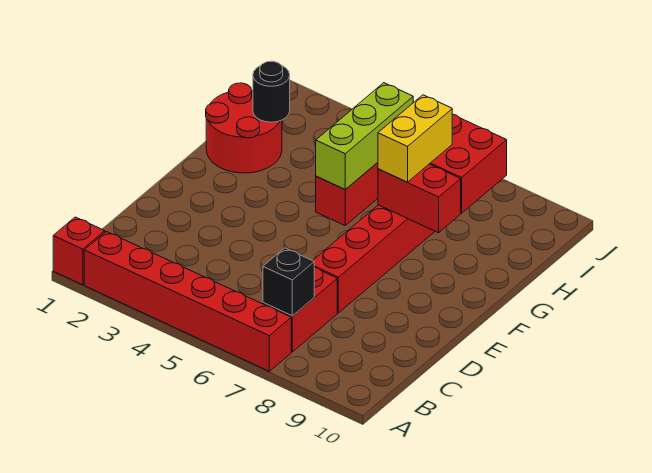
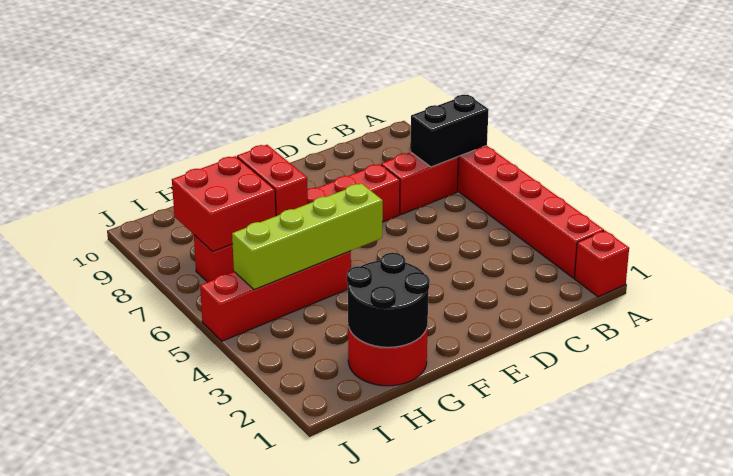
black brick B7 level 2 -> black brick A7:B7 level 2
lime brick G5:I5 level 2 -> lime brick F5:I5 level 2
yellow brick G7:H7 level 3 -> none
black round brick H2 level 2 -> black round brick G1:H2 level 2

